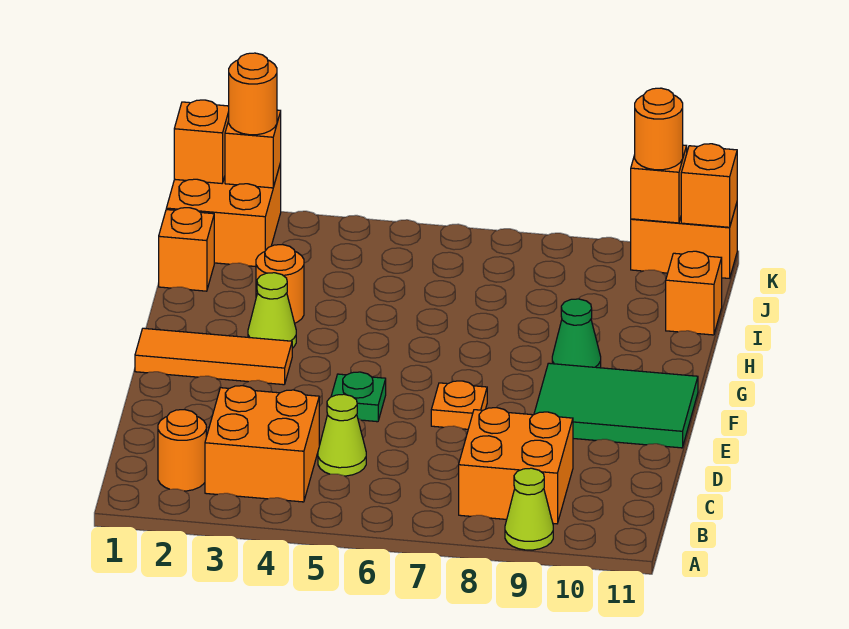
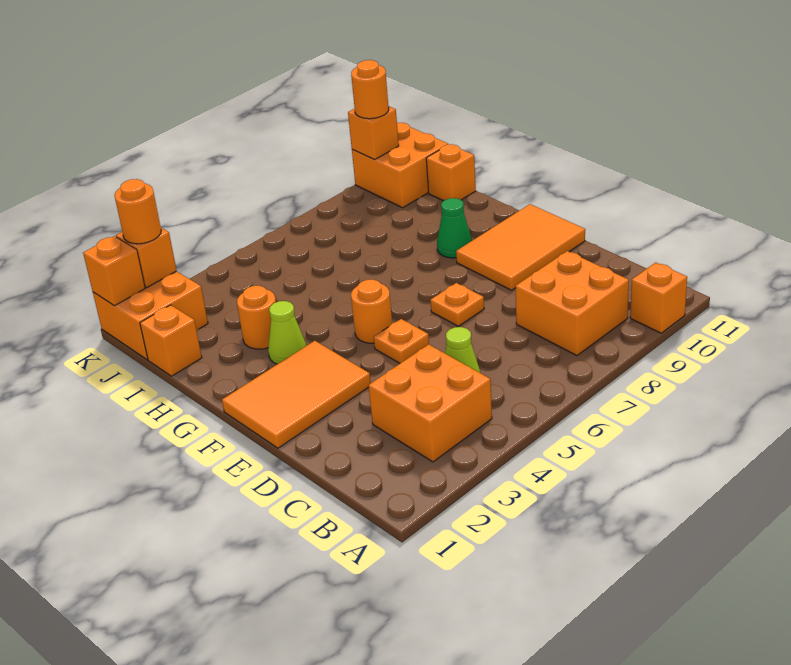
lime cone A9 level 1 -> none
orange round brick B2 level 1 -> orange round brick F5 level 1
green plate E5 level 1 -> orange plate E5 level 1
green tile E9:F11 level 1 -> orange tile E9:F11 level 1
orange tile F1:F3 level 1 -> orange tile E1:F3 level 1
orange brick K10:K11 level 1 -> orange brick J10:K11 level 1
orange brick K11 level 2 -> orange brick A10 level 1

